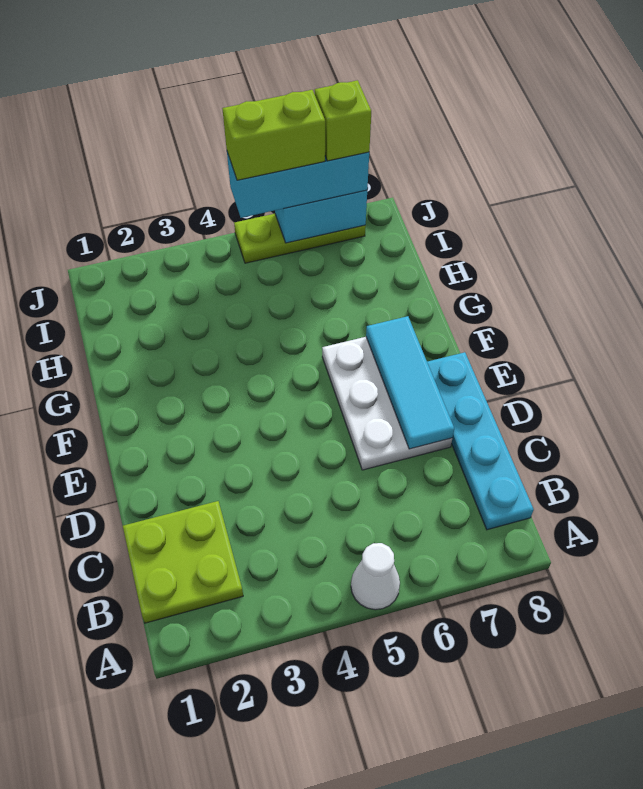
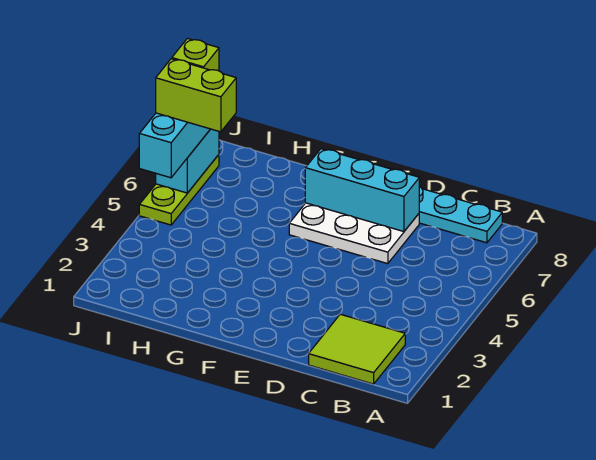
white cone A5 level 1 -> none
lime plate B1:C2 level 1 -> lime tile B1:C2 level 1
cyan tile D7:F7 level 2 -> cyan brick D7:F7 level 2
lime brick J5:J6 level 4 -> lime brick I6:J6 level 4

